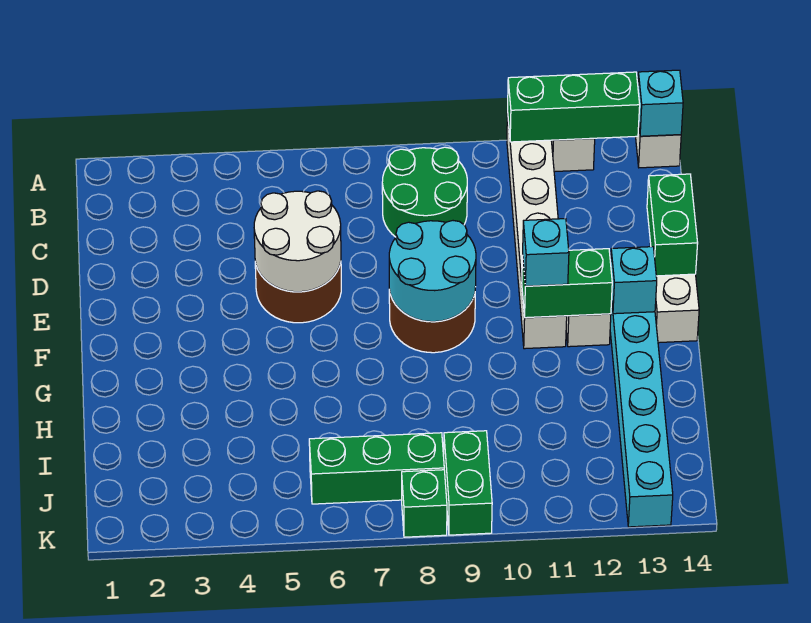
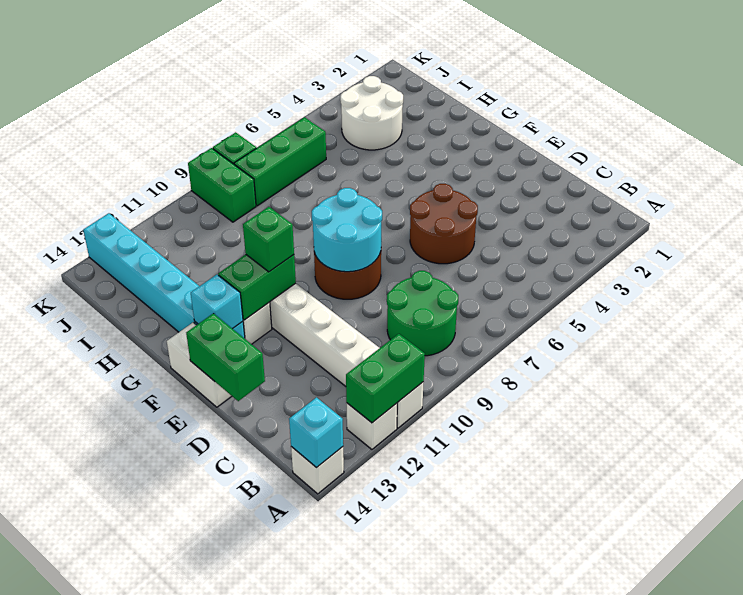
green brick A11:A13 level 2 -> green brick A11:A12 level 2
white round brick D5:E6 level 2 -> white round brick I3:J4 level 1
cyan brick F11 level 3 -> green brick F11 level 3

